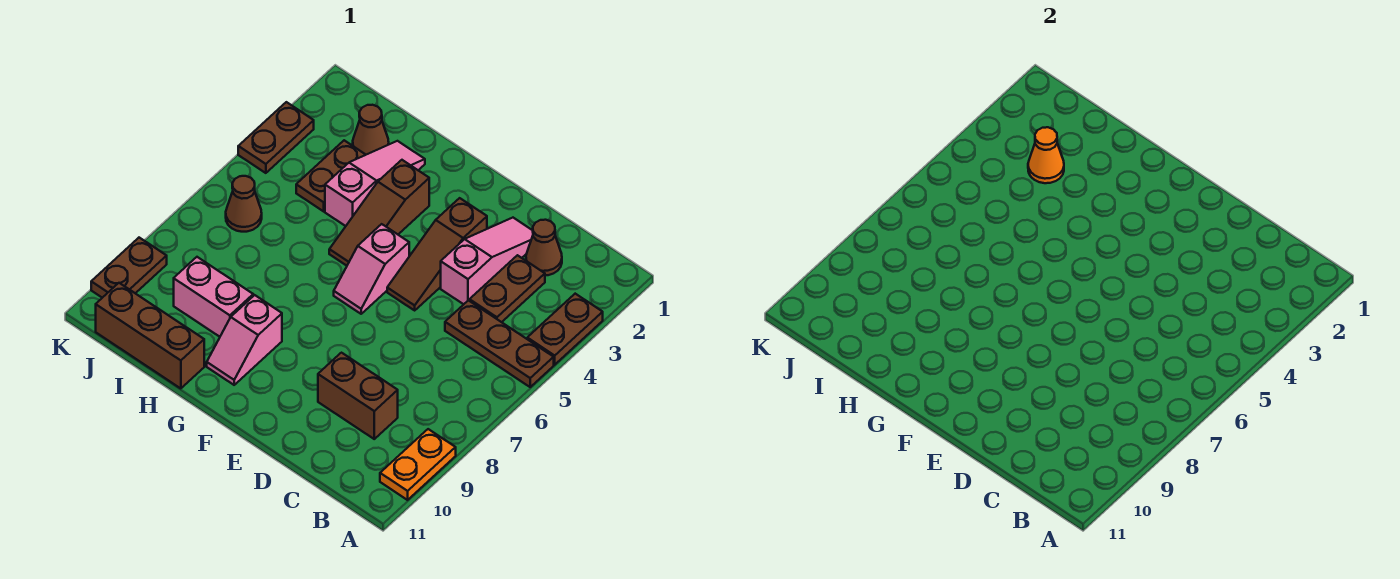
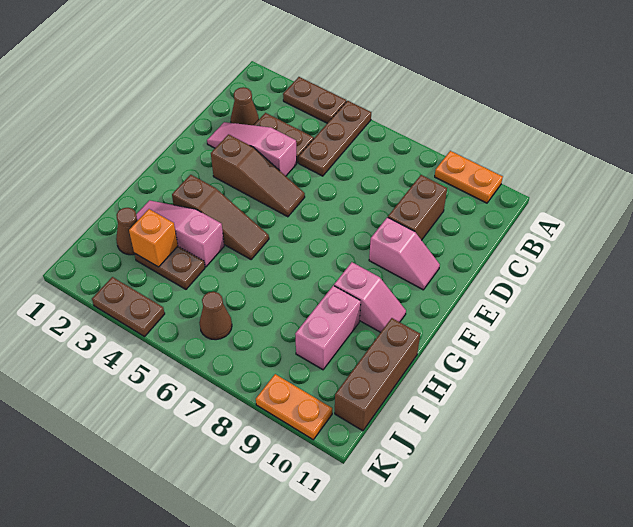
pink slope F5:F6 level 1 top 5 -> pink slope E9:E10 level 1 top 9
orange cone I3 level 2 -> orange brick I3 level 2
brown plate K9:K10 level 1 -> orange plate K9:K10 level 1

